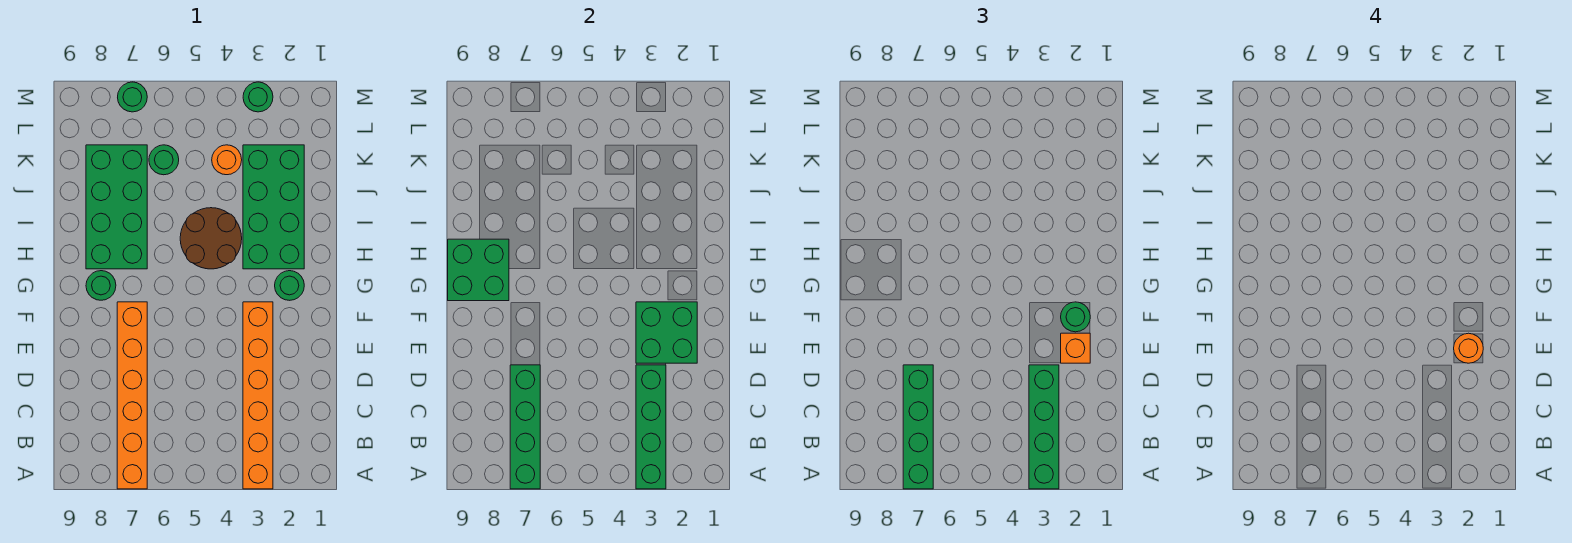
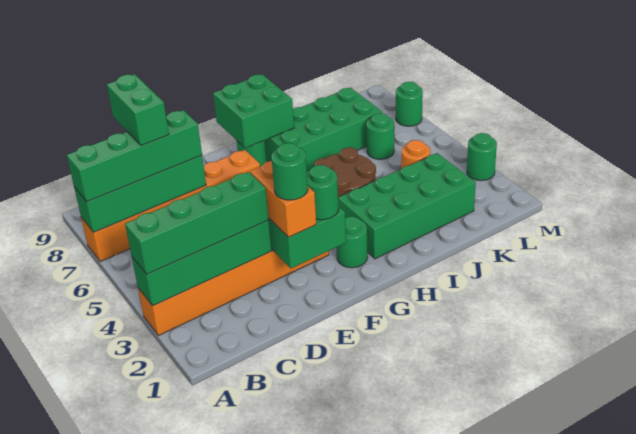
none -> green brick C7:C8 level 4
orange brick E2 level 3 -> orange brick E2:E3 level 3
orange round brick E2 level 4 -> green round brick E2 level 4

